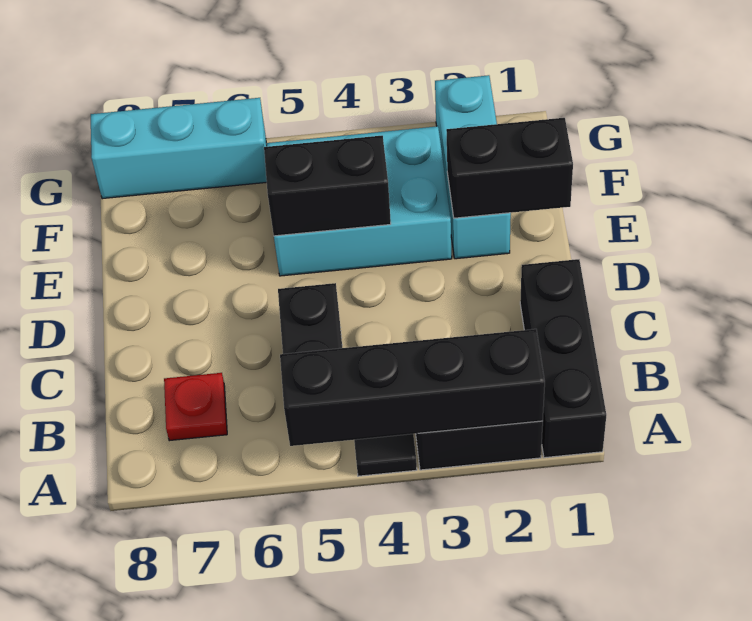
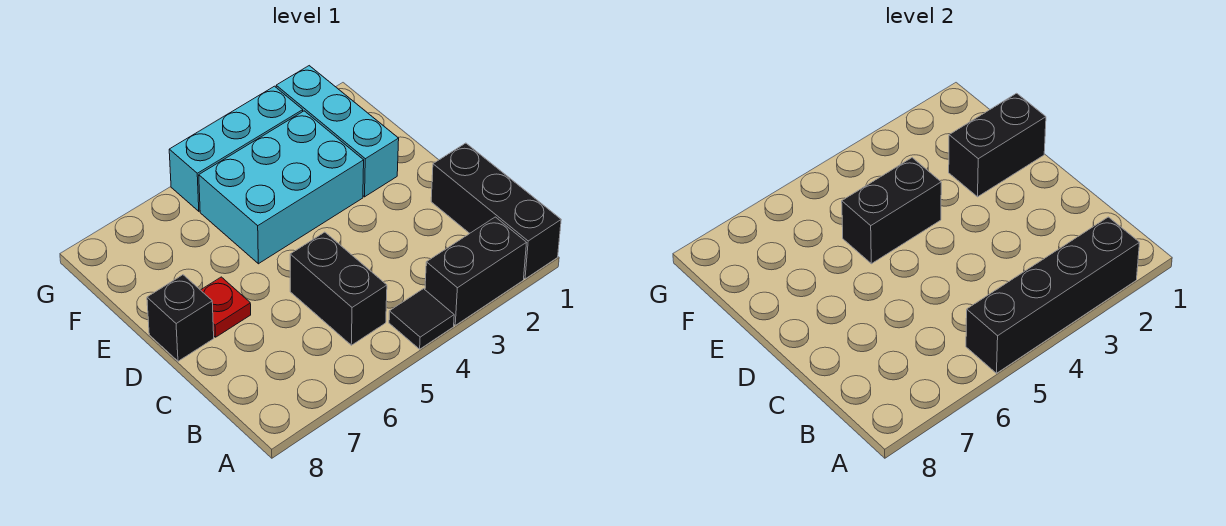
red plate B7 level 1 -> red plate D7 level 1
none -> black brick D8 level 1
cyan brick G6:G8 level 1 -> cyan brick G3:G5 level 1

